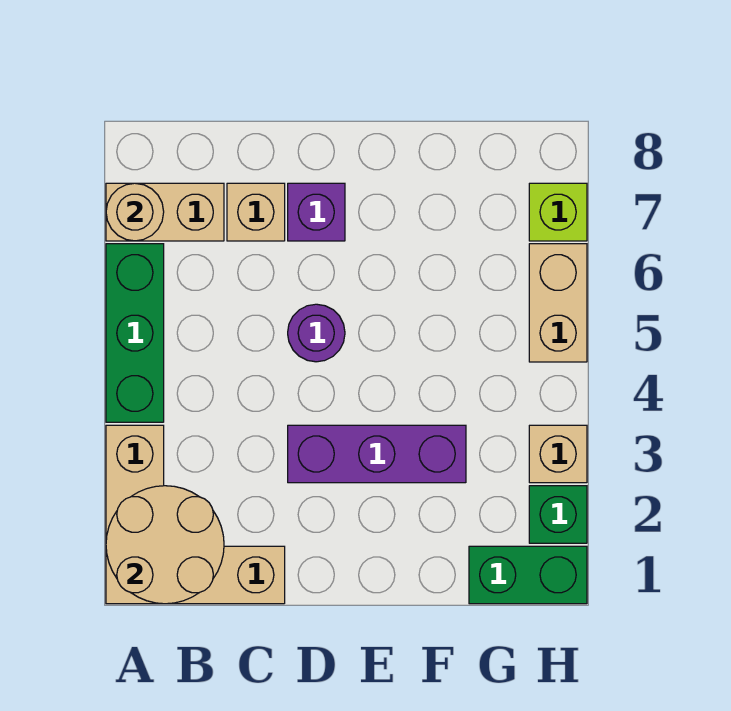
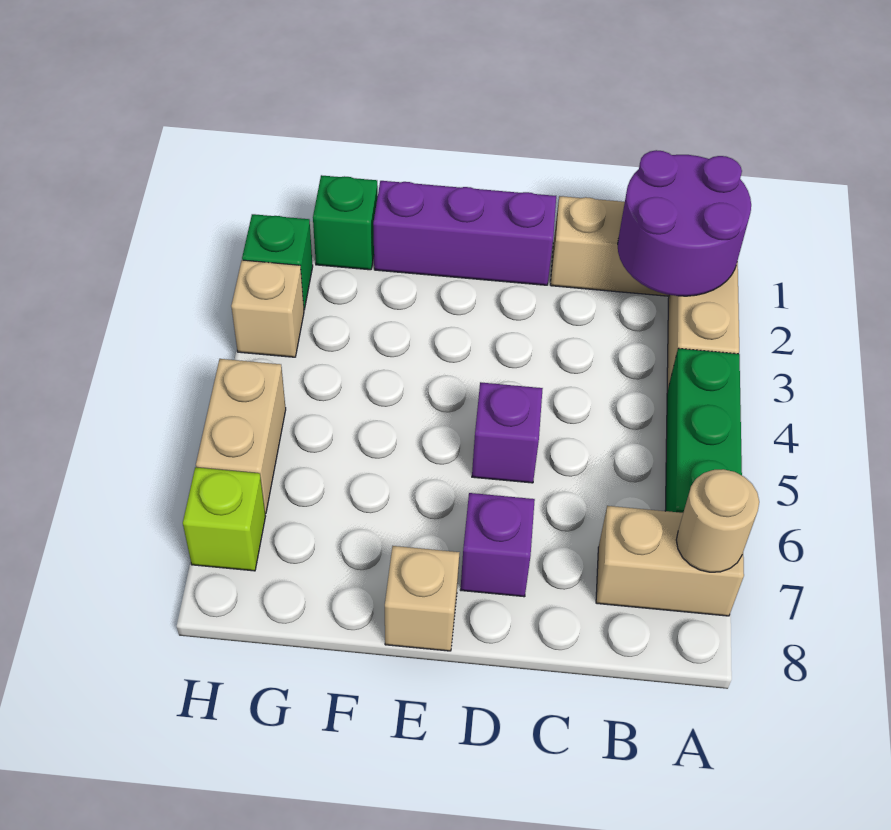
tan round brick A1:B2 level 2 -> purple round brick A1:B2 level 2
tan brick C7 level 1 -> tan brick E8 level 1
purple brick D3:F3 level 1 -> purple brick D1:F1 level 1
purple round brick D5 level 1 -> purple brick D5 level 1
green brick G1:H1 level 1 -> green brick G1 level 1

